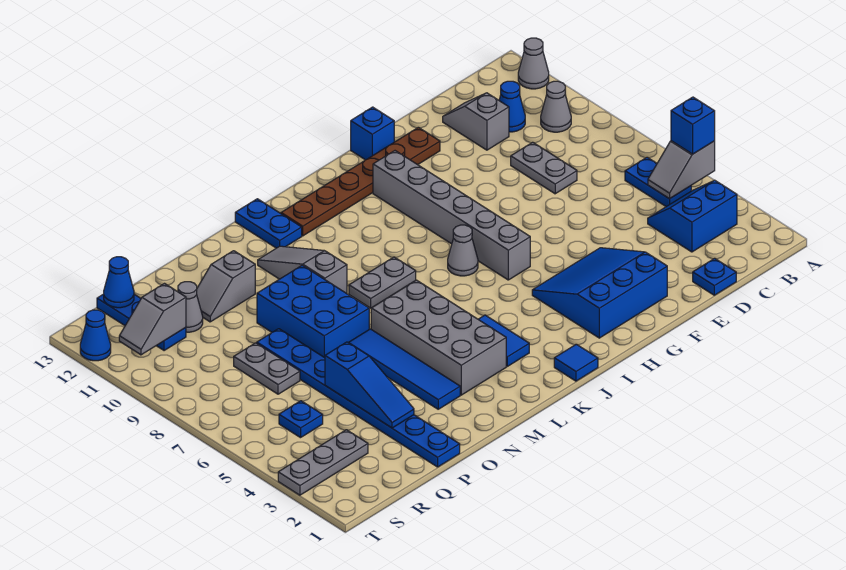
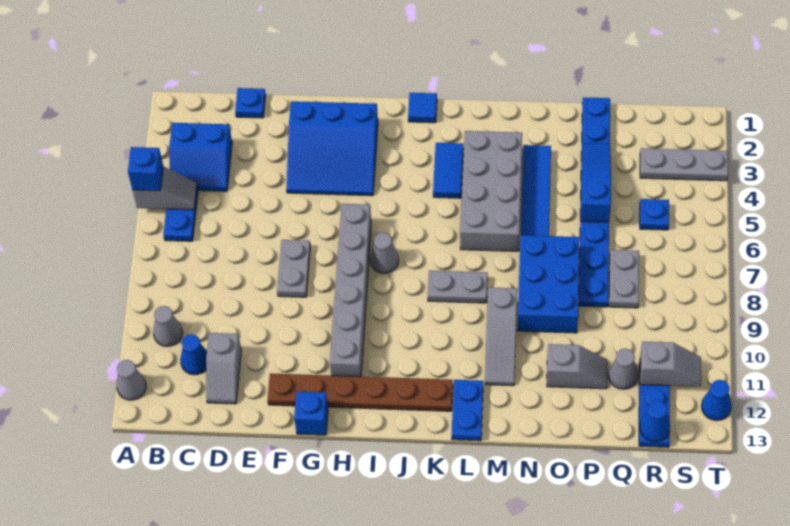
grey plate D8:D9 level 1 -> grey plate F7:F8 level 1

